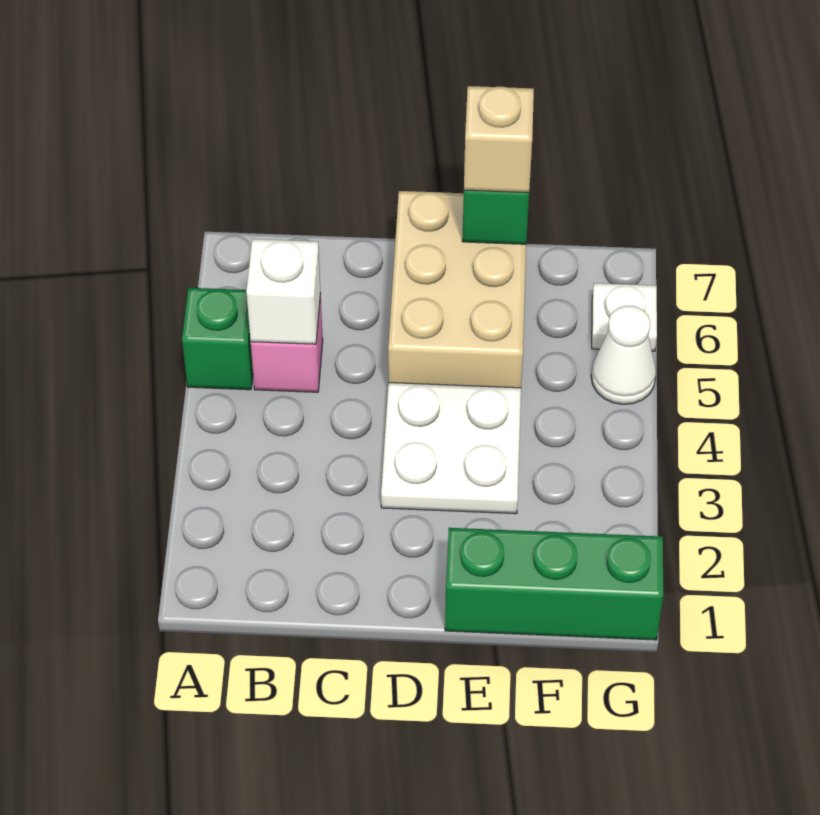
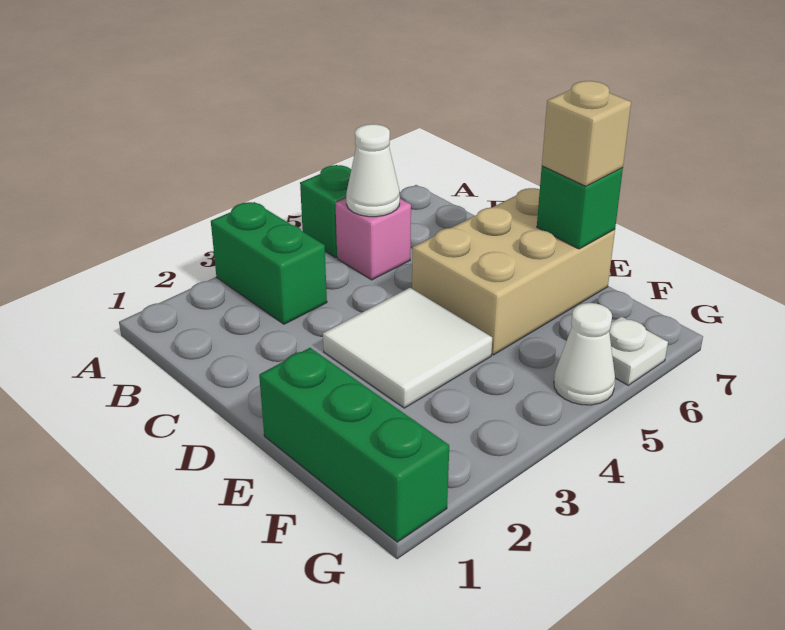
none -> green brick A3:B3 level 1
white brick B5 level 2 -> white cone B5 level 2
white plate D3:E4 level 1 -> white tile D3:E4 level 1

